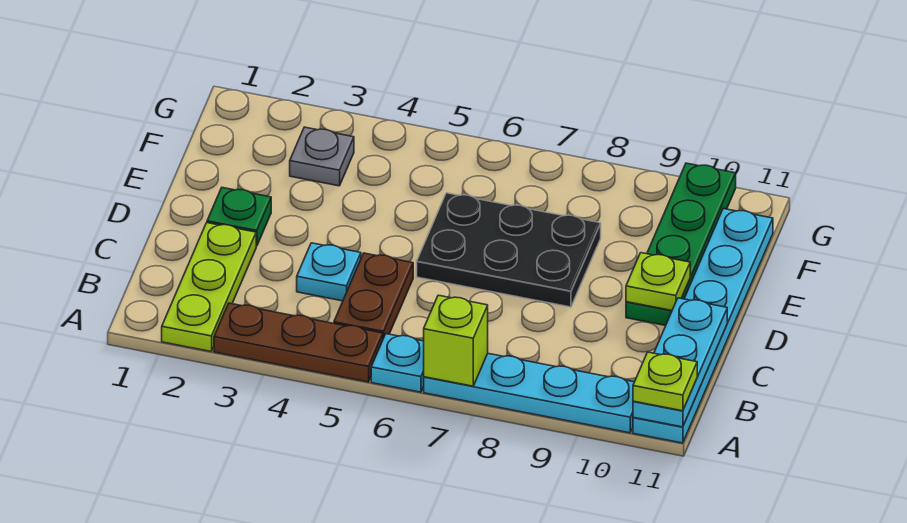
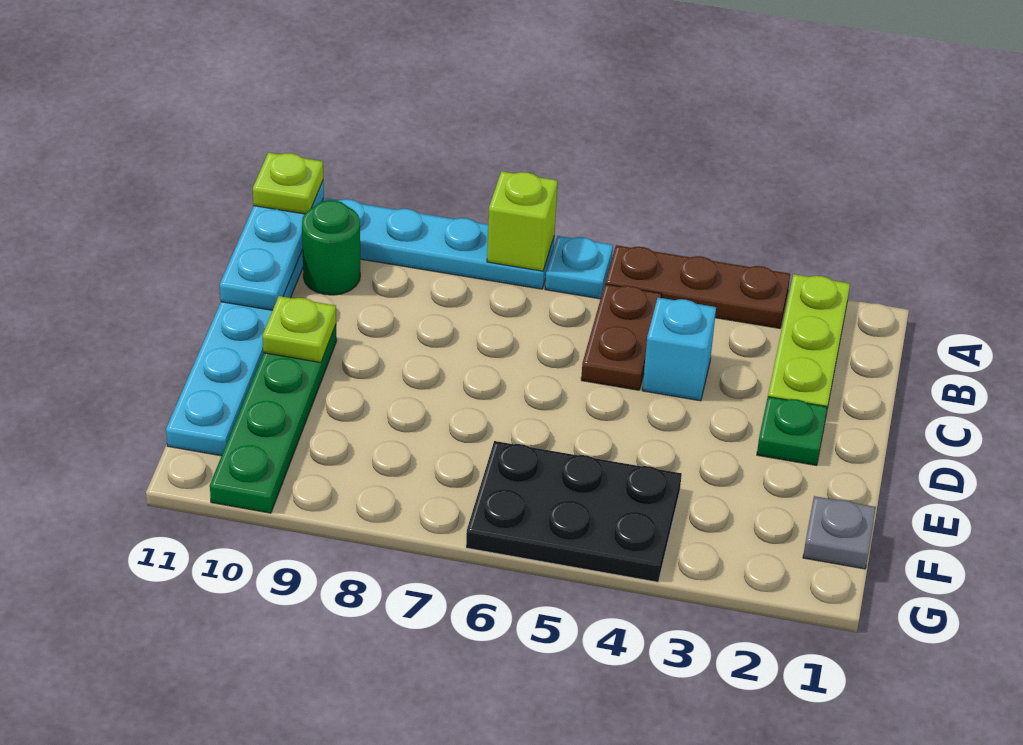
none -> green round brick B10 level 1
cyan plate C4 level 1 -> cyan brick C4 level 1
black plate D6:E8 level 1 -> black plate F4:G6 level 1
grey plate F3 level 1 -> grey plate F1 level 1

